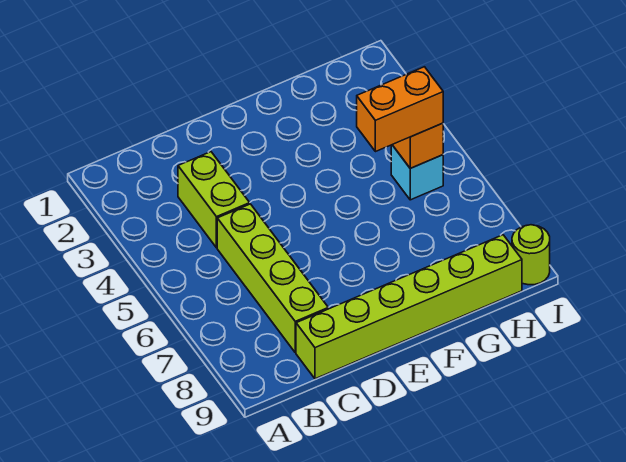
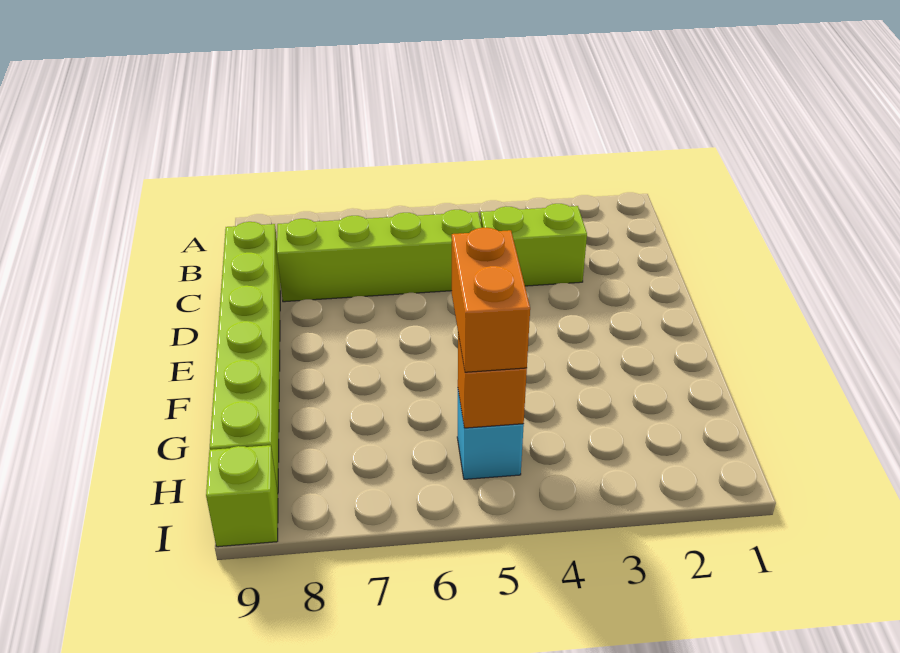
lime round brick I9 level 1 -> lime brick I9 level 1

